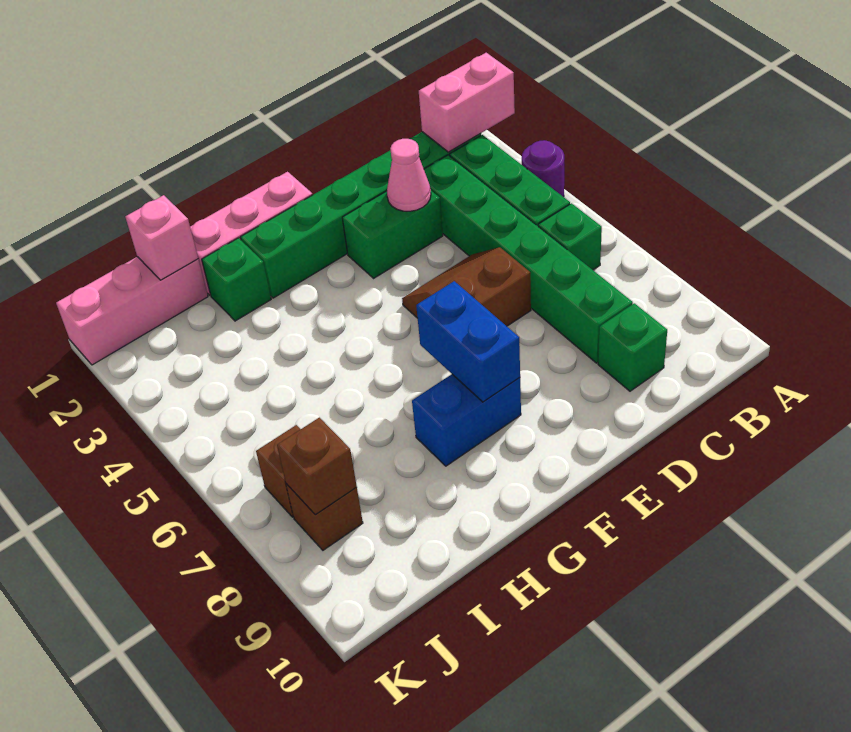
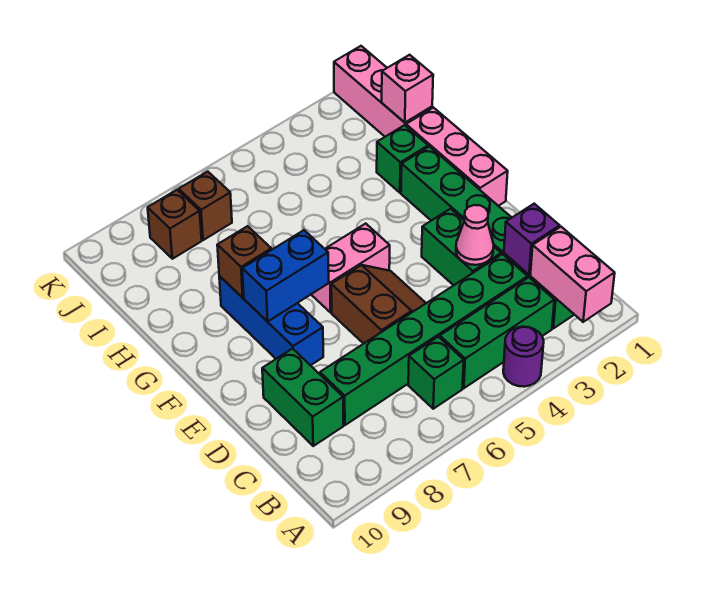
none -> purple brick C2 level 2
green brick C9 level 1 -> green brick C9:D9 level 1
none -> pink brick F5:F6 level 1
blue brick F8:G8 level 1 -> blue brick E8:G8 level 1
brown brick J8 level 2 -> brown brick G8 level 2

